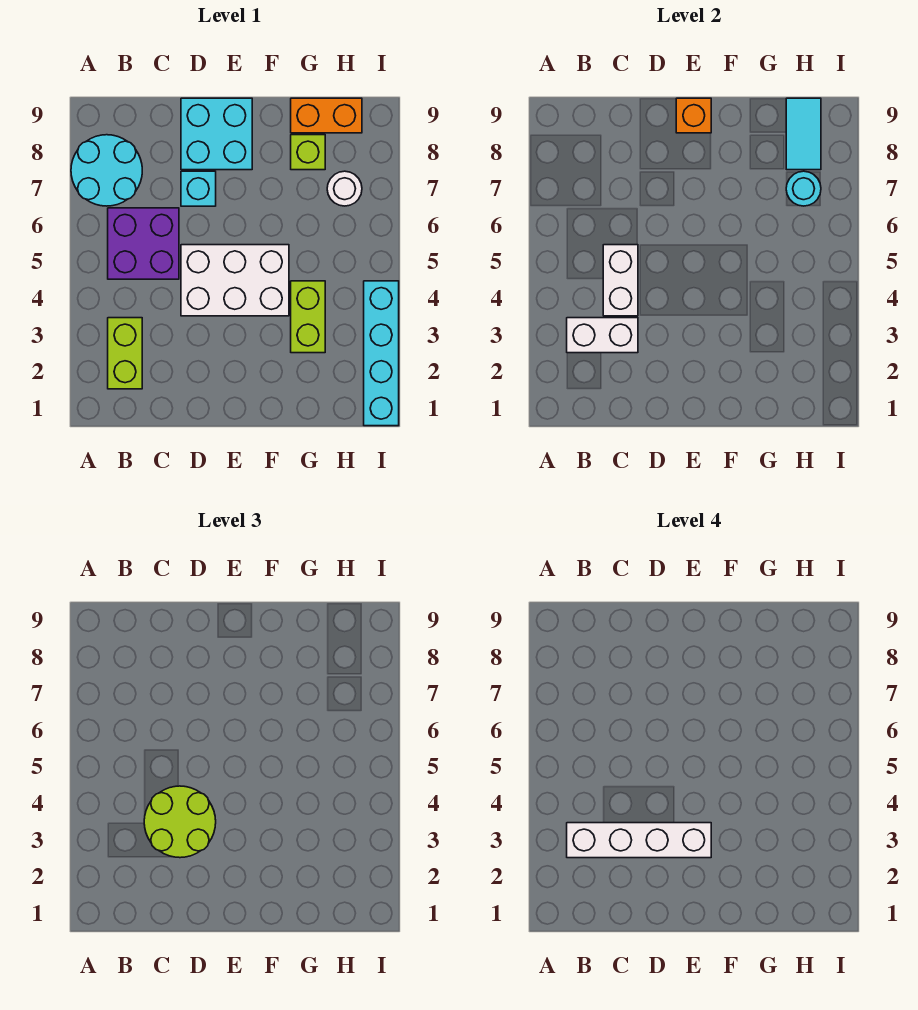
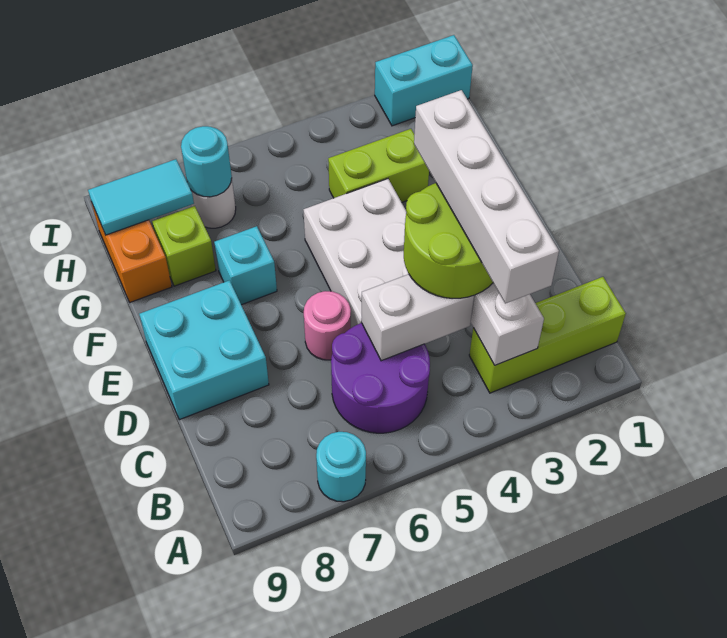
cyan round brick A7:B8 level 1 -> cyan round brick A7 level 1
lime brick B2:B3 level 1 -> lime brick B1:B3 level 1
purple brick B5:C6 level 1 -> purple round brick B5:C6 level 1
none -> pink round brick D6 level 1
cyan brick D7 level 1 -> cyan brick F7 level 1
orange brick E9 level 2 -> none
cyan brick I1:I4 level 1 -> cyan brick I1:I2 level 1

